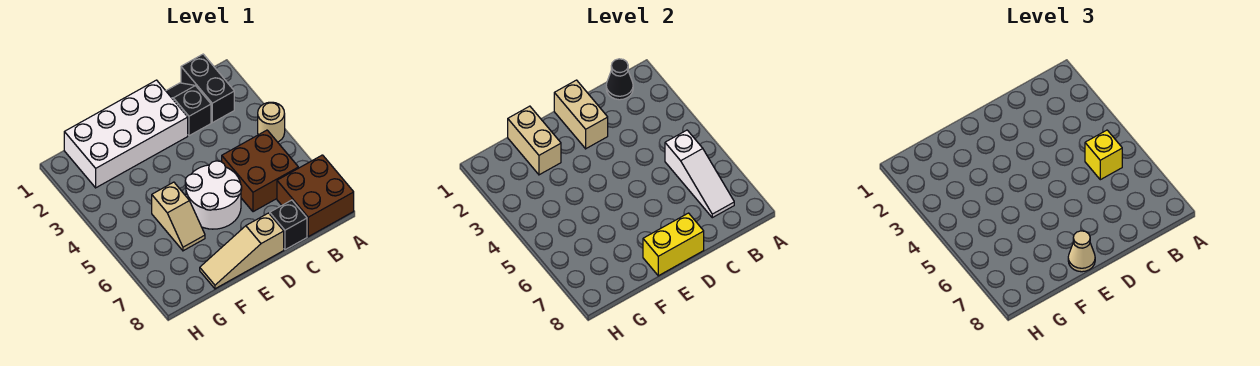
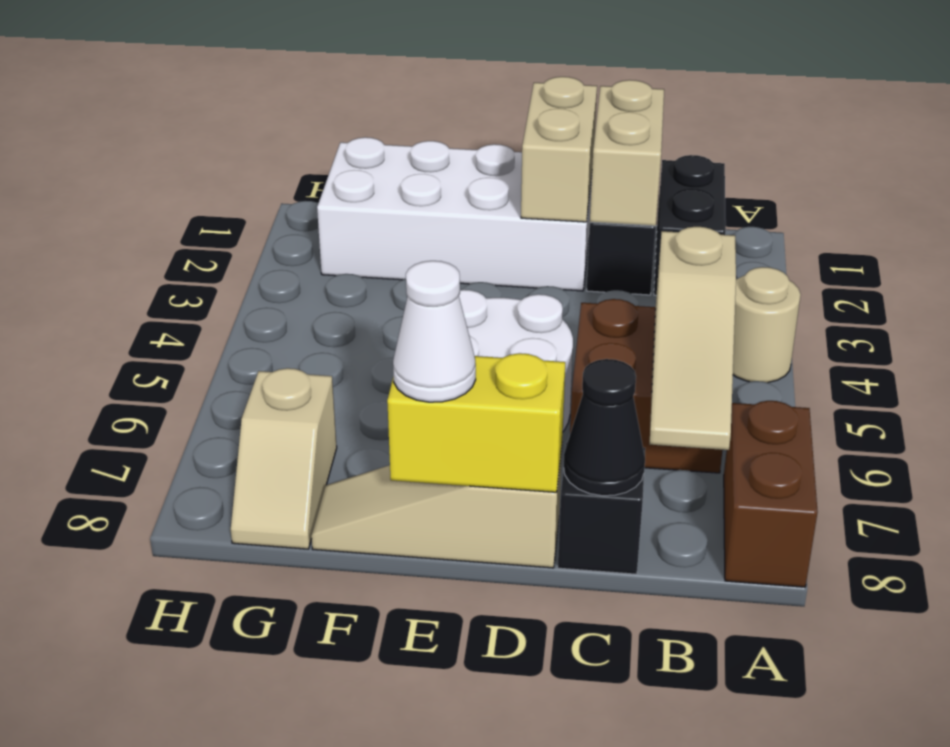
brown brick A7:B8 level 1 -> brown brick A7:A8 level 1
black cone B1 level 2 -> black cone C8 level 2
white slope B5:B7 level 2 top 5 -> tan slope B5:B7 level 2 top 5
yellow brick B5 level 3 -> none
tan cone E8 level 3 -> white cone E8 level 3
tan brick F1:F2 level 2 -> tan brick C1:C2 level 2
tan slope F5:F6 level 1 top 5 -> tan slope G7:G8 level 1 top 7

